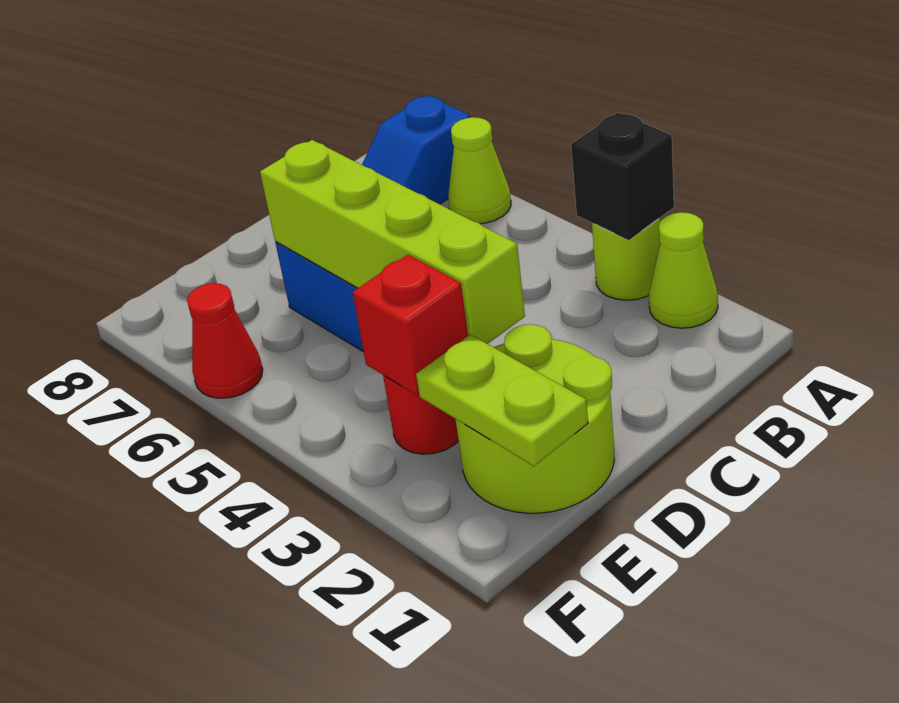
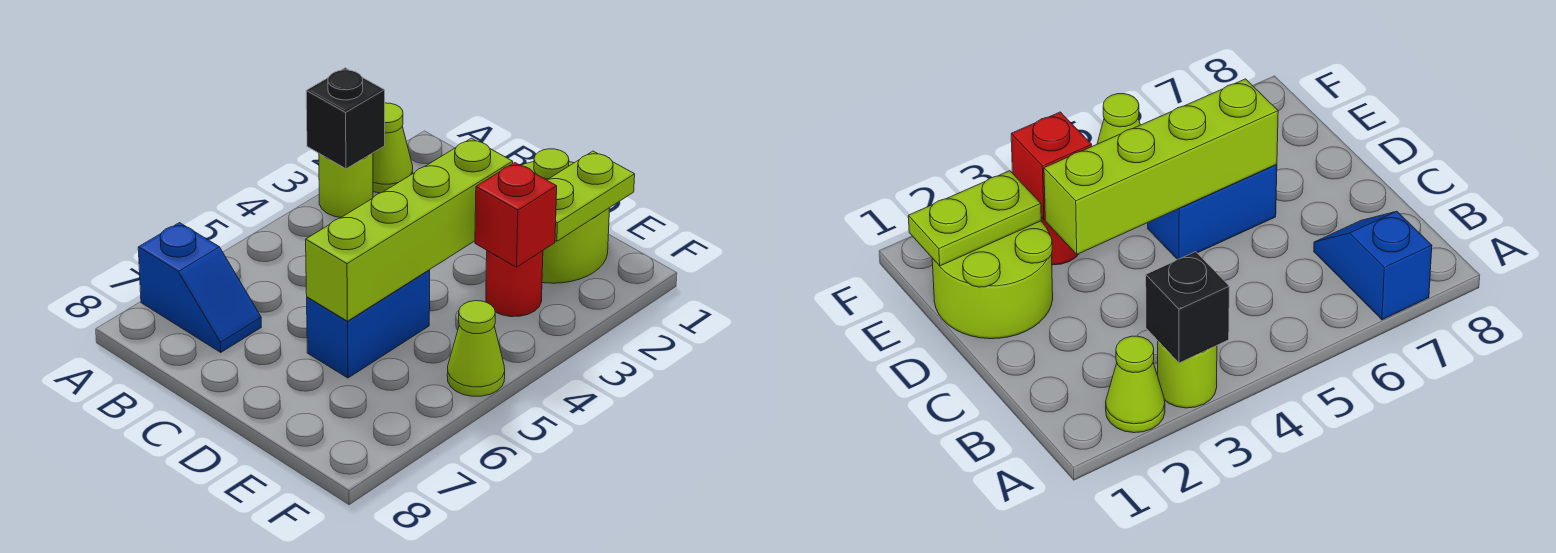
lime cone A6 level 1 -> lime cone F5 level 1
red cone F6 level 1 -> none

